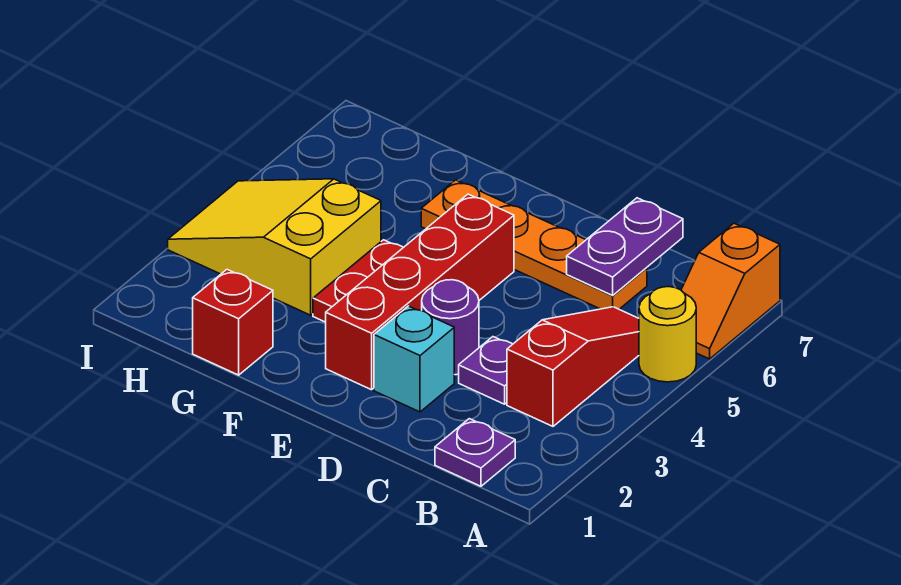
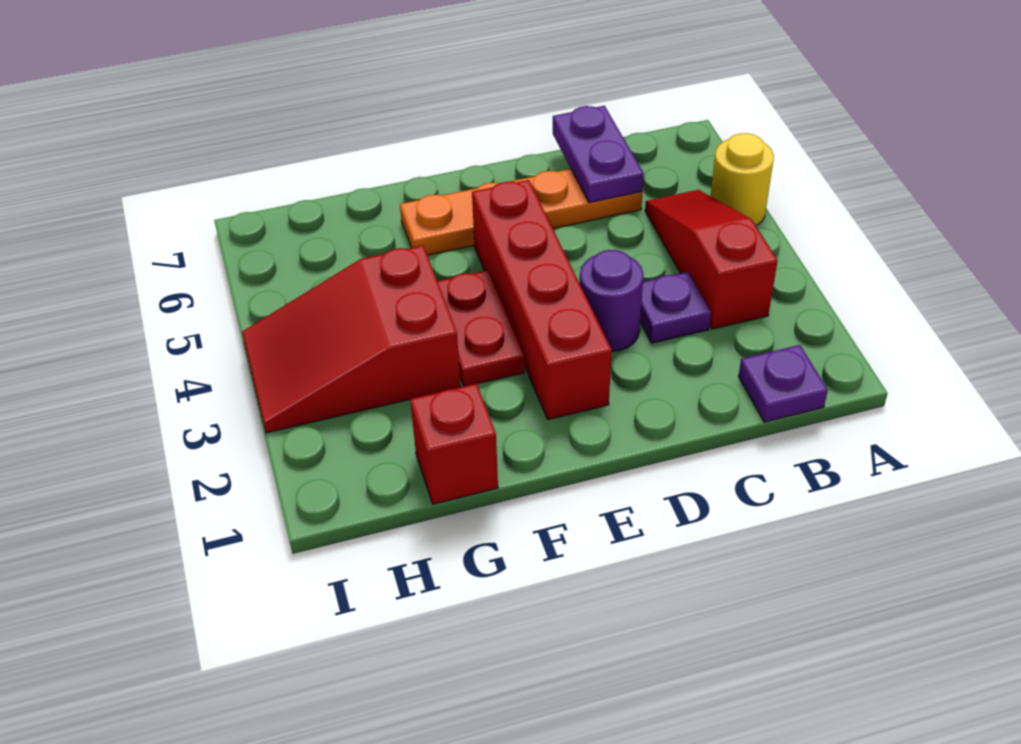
orange slope A6:A7 level 1 top 7 -> none
cyan brick D2 level 1 -> none
yellow slope G3:I4 level 1 top G -> red slope G3:I4 level 1 top G

